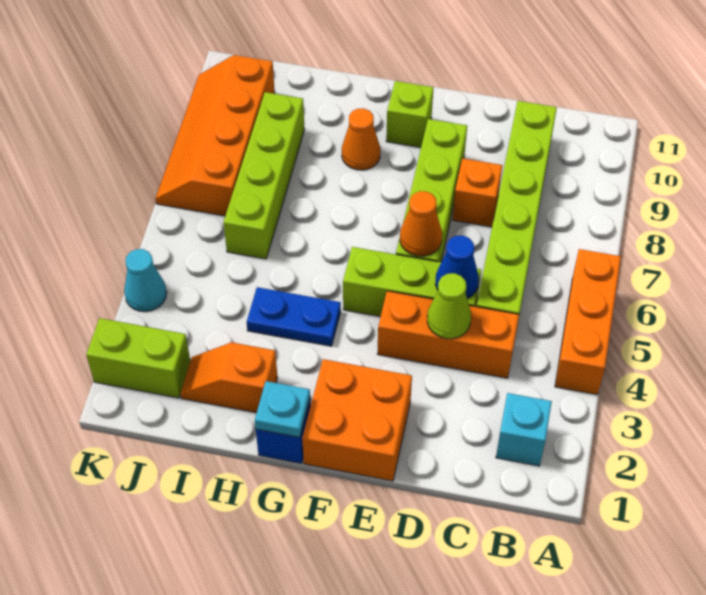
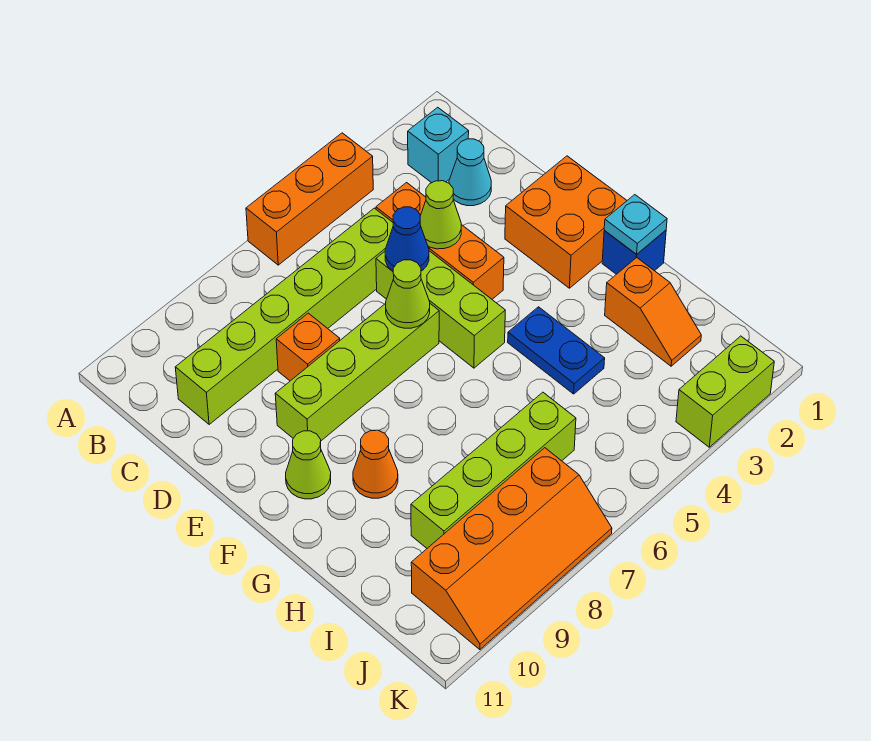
orange cone E6 level 2 -> lime cone E6 level 2
lime brick F10 level 1 -> lime cone F10 level 1
lime brick J2:K2 level 1 -> lime brick K2:K3 level 1
cyan cone K4 level 1 -> cyan cone C2 level 1

